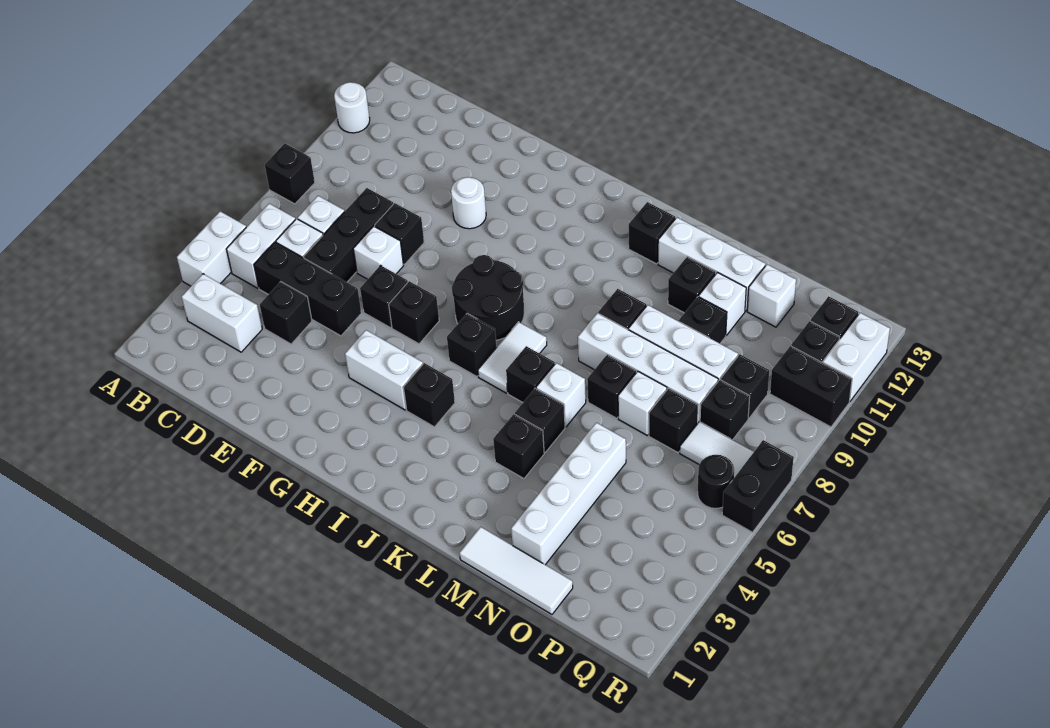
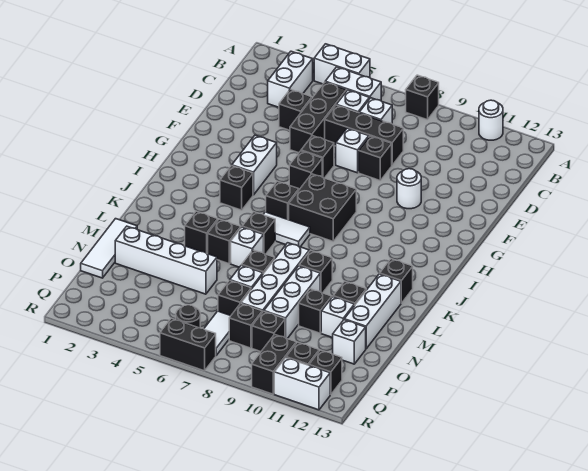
black round brick H7:I8 level 1 -> black brick H7:I8 level 1

